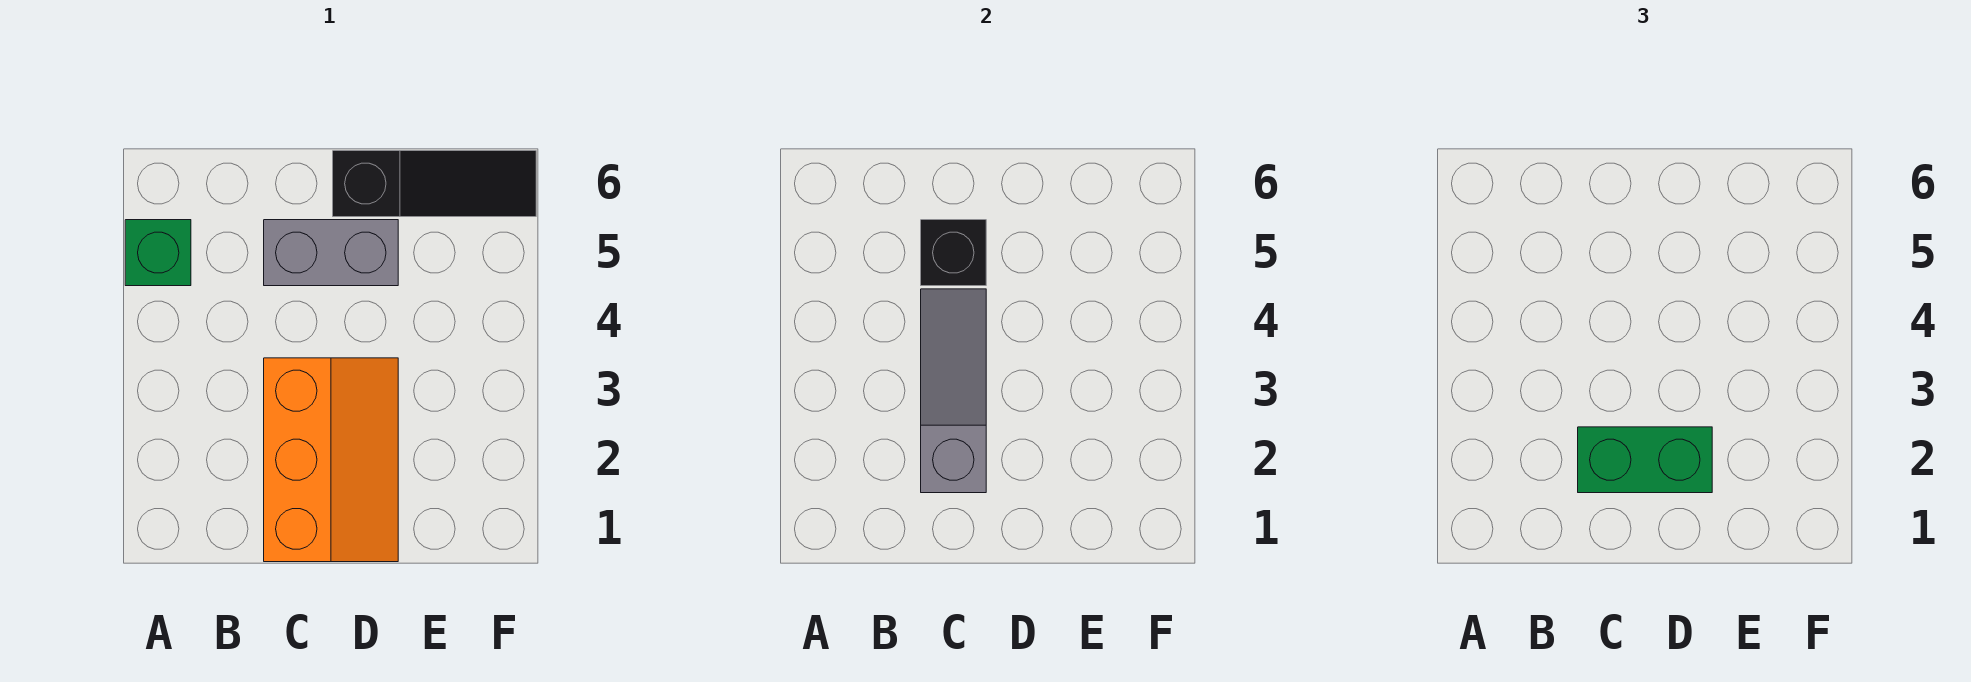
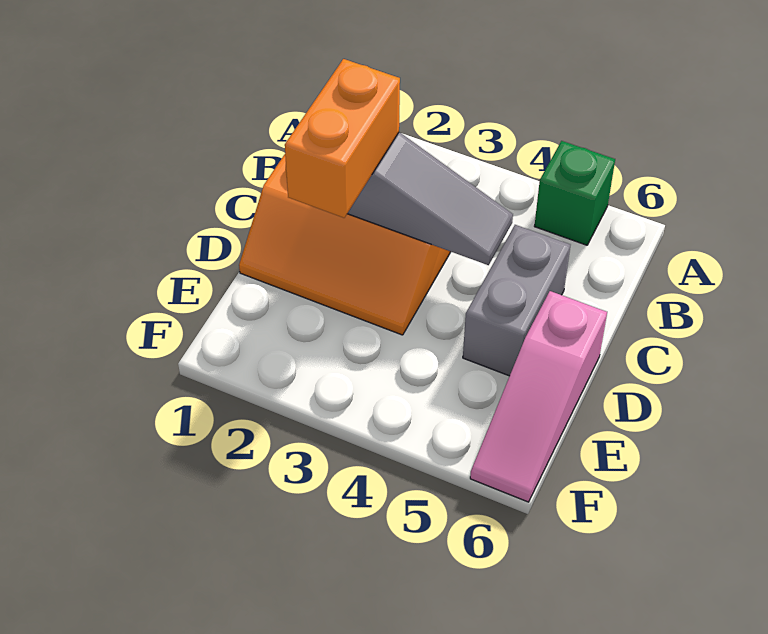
green brick C2:D2 level 3 -> orange brick C2:D2 level 3
black brick C5 level 2 -> none
black slope D6:F6 level 1 top D -> pink slope D6:F6 level 1 top D

